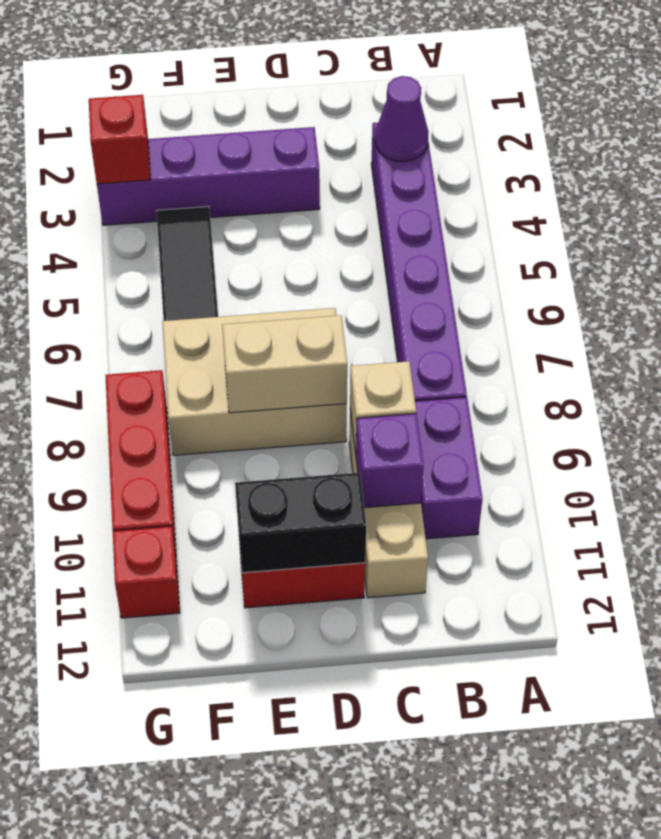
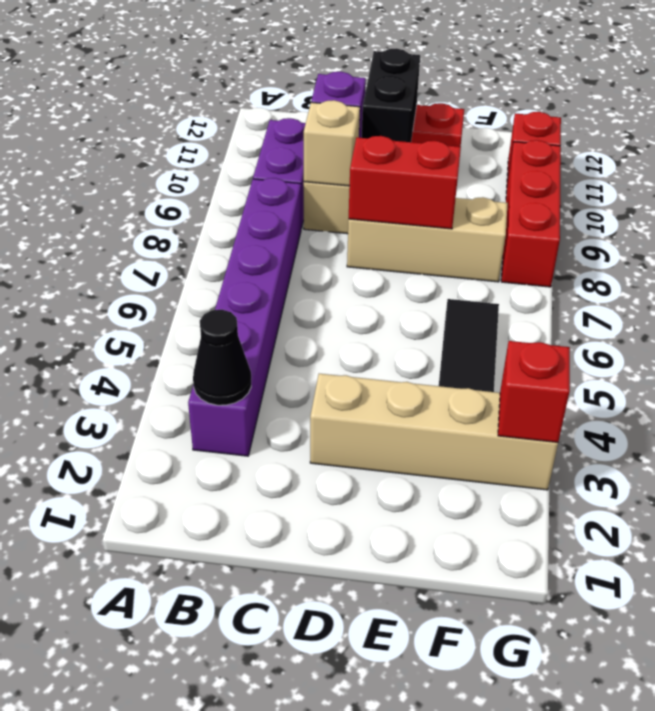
purple cone B3 level 2 -> black cone B3 level 2
purple brick D3:G3 level 1 -> tan brick D3:G3 level 1
tan brick D7:F8 level 1 -> tan brick D8:F8 level 1
tan brick D8:E8 level 2 -> red brick D8:E8 level 2
black brick D11:E11 level 2 -> black brick D10:D11 level 2

